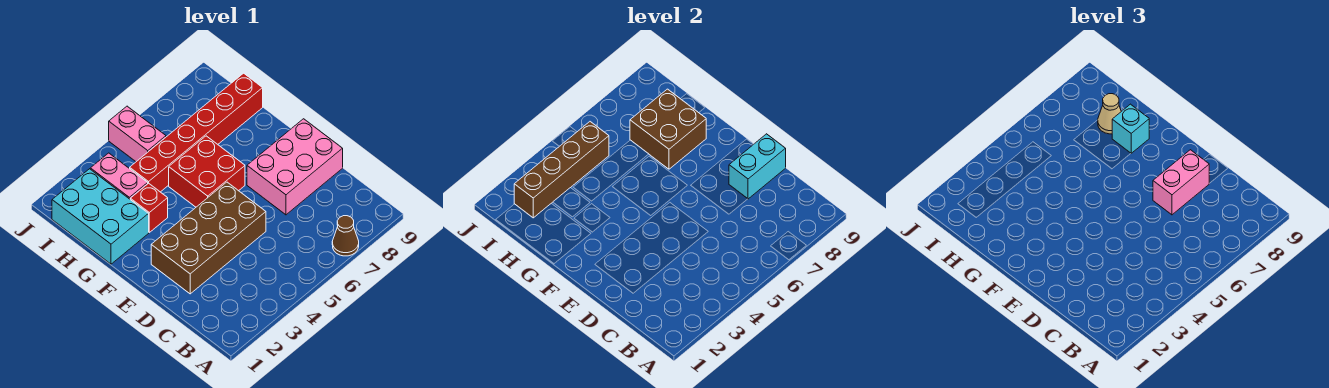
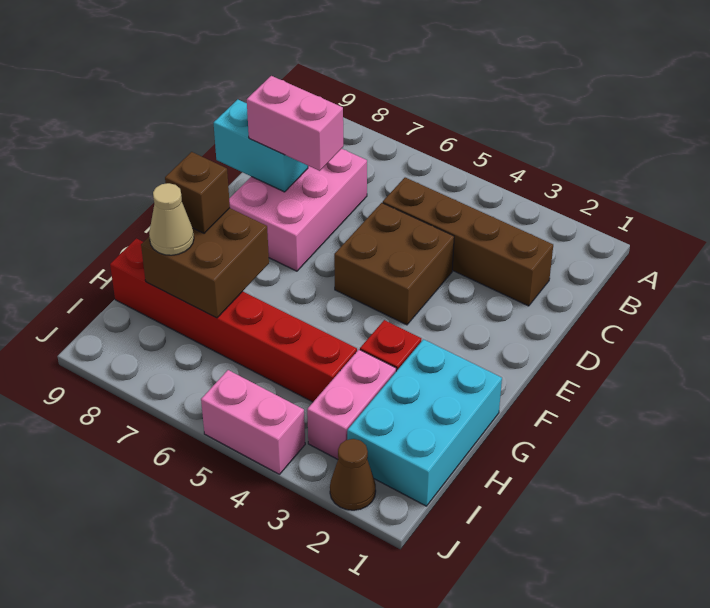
brown cone A7 level 1 -> brown cone J2 level 1
brown brick D2:E5 level 1 -> brown brick D4:E5 level 1
pink brick D7:E9 level 1 -> pink brick C7:E8 level 1
red brick F5:G6 level 1 -> none
cyan brick G8 level 3 -> brown brick G8 level 3
brown brick I2:I5 level 2 -> brown brick C2:C5 level 1
pink brick I5:J5 level 1 -> pink brick J4:J5 level 1

